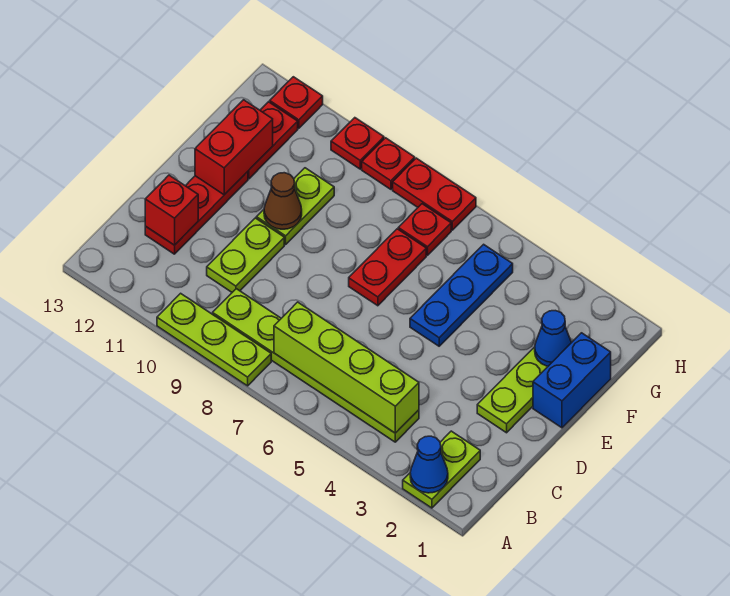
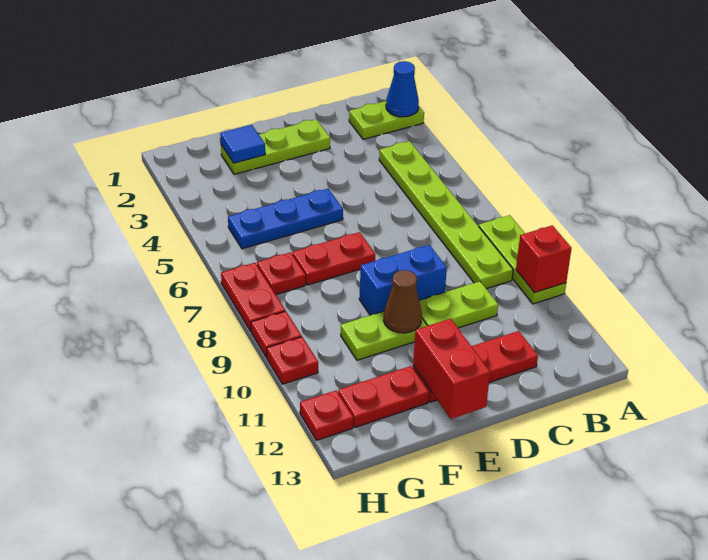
lime brick B4:B7 level 2 -> none
red brick C12 level 2 -> red brick A10 level 2
blue brick E1:F1 level 1 -> blue brick D9:E9 level 1
red brick E12:F12 level 2 -> red brick E12:E13 level 2
blue cone F2 level 2 -> blue tile F2 level 2

